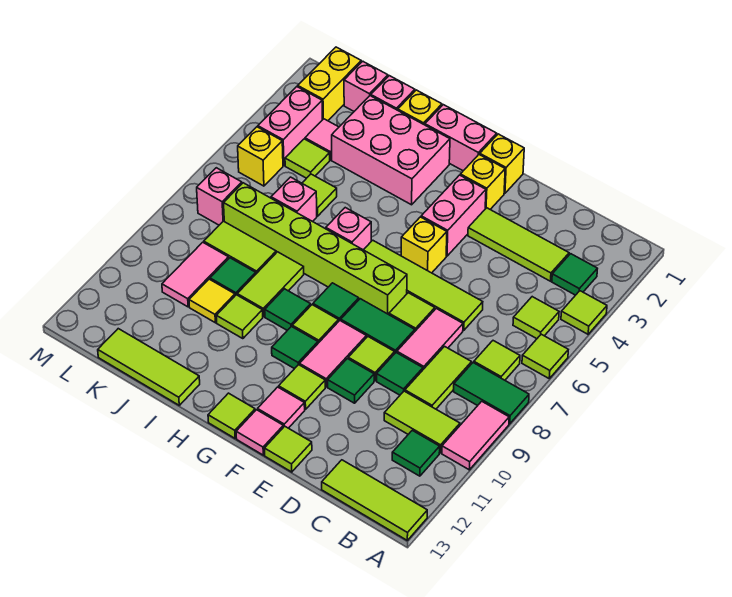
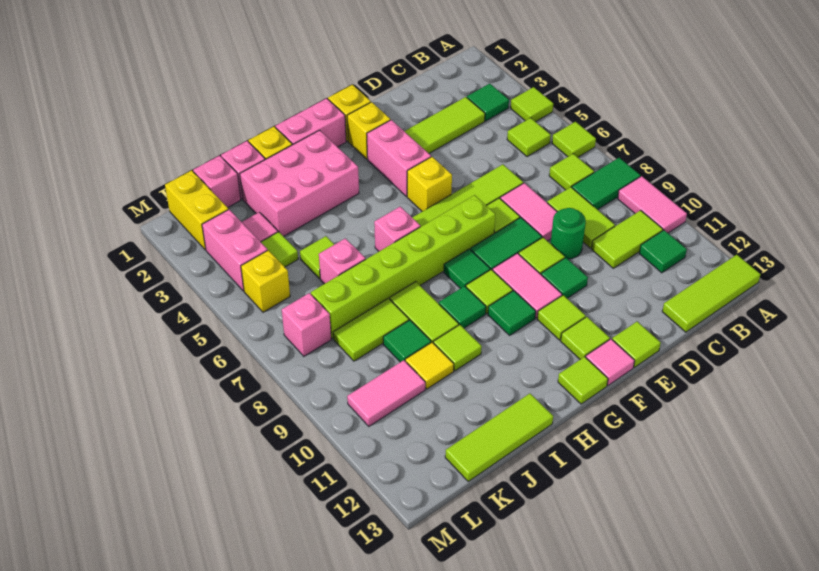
green tile D9 level 1 -> green round brick D9 level 1
pink tile F12 level 1 -> lime tile F12 level 1
pink tile K9:K10 level 1 -> pink tile K10:L10 level 1

